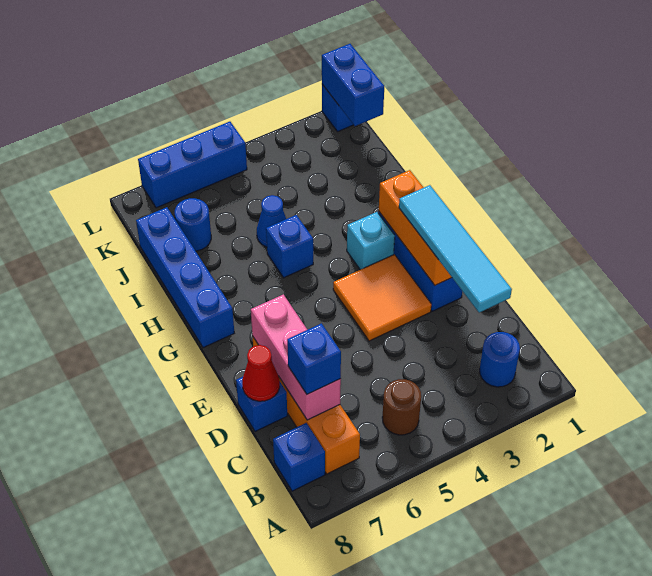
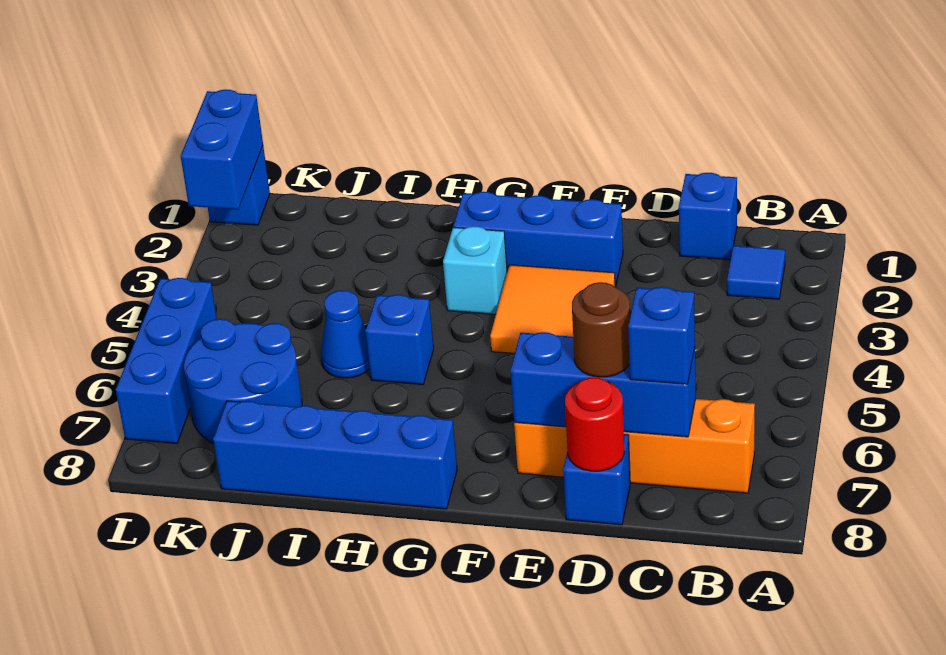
blue round brick B2 level 1 -> blue tile B2 level 1
brown round brick B5 level 1 -> brown round brick D7 level 3
blue brick B8 level 1 -> blue brick C1 level 1
cyan tile C2:F2 level 3 -> none
pink brick C7:E7 level 2 -> blue brick C7:E7 level 2
red cone D8 level 2 -> red round brick D8 level 2
orange brick E2:G2 level 2 -> none
blue round brick J7 level 1 -> blue round brick J6:K7 level 1
blue brick K1:L1 level 2 -> blue brick L1:L2 level 2

